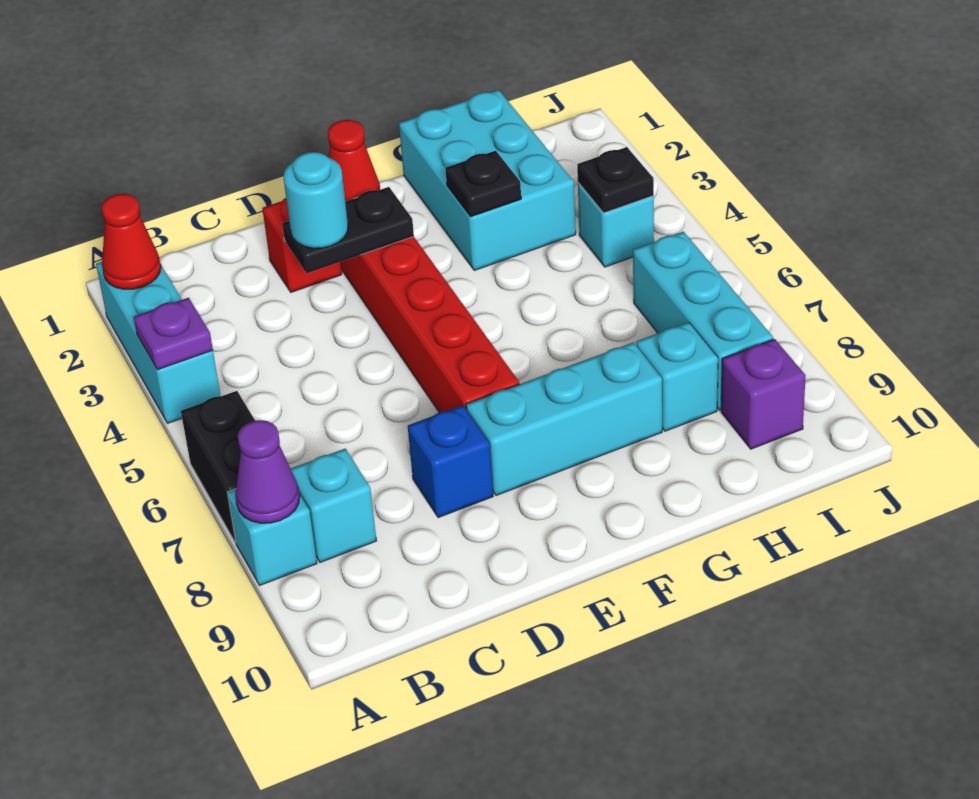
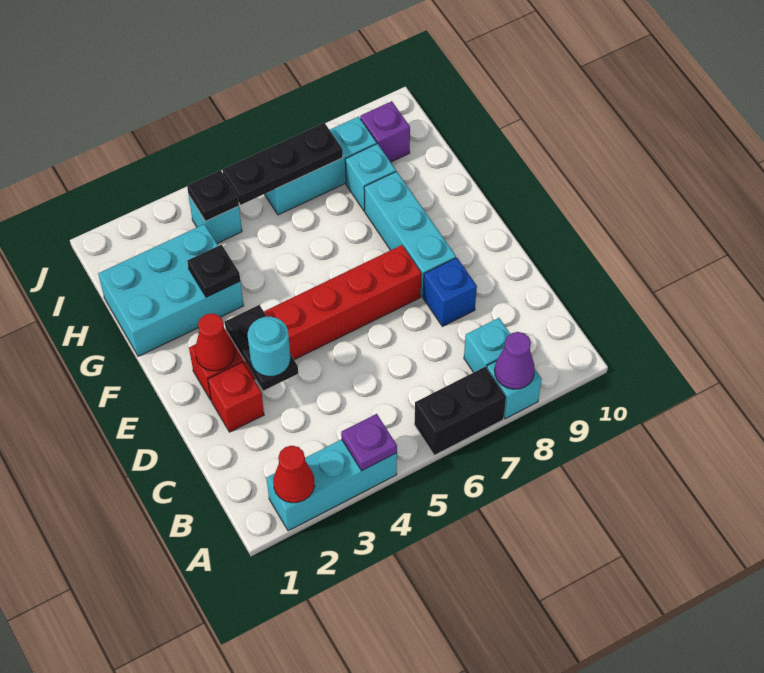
none -> black plate I5:I7 level 2

